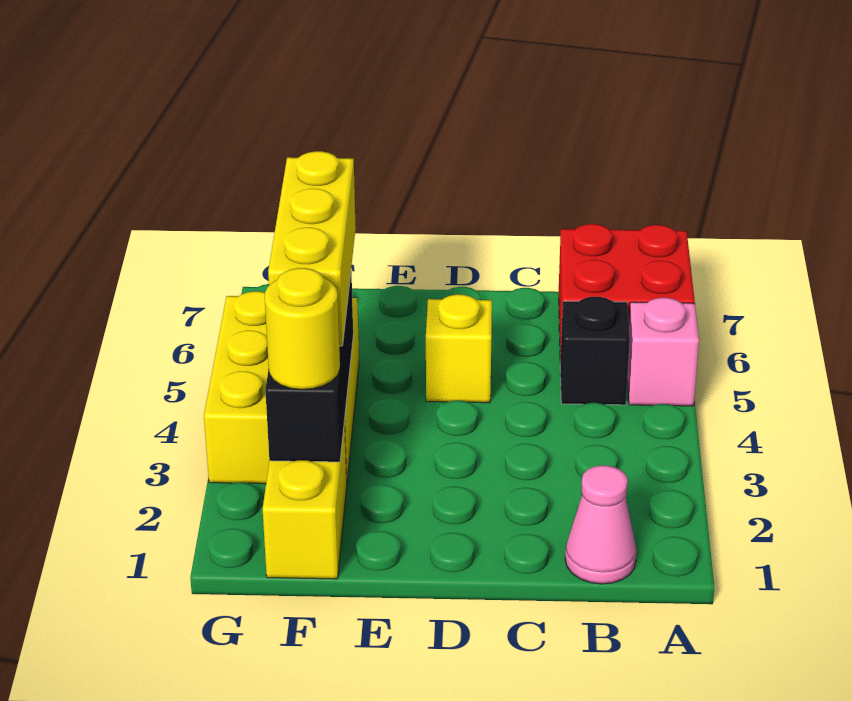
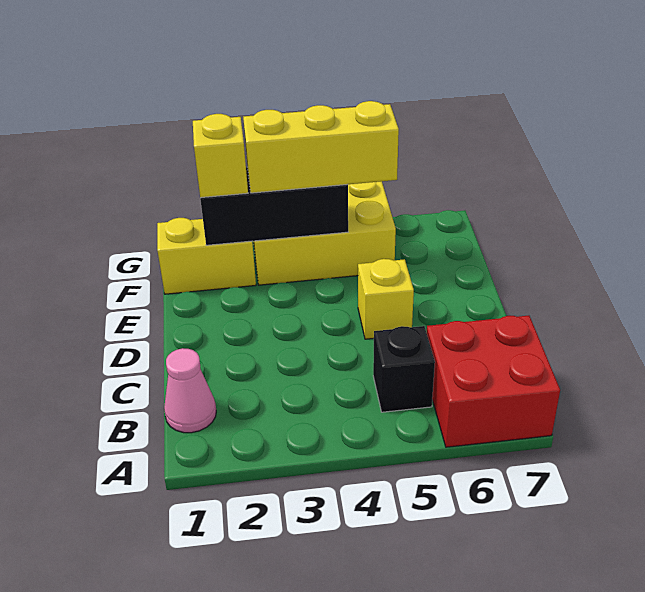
pink brick A5 level 1 -> none
yellow round brick F2 level 3 -> yellow brick F2 level 3

